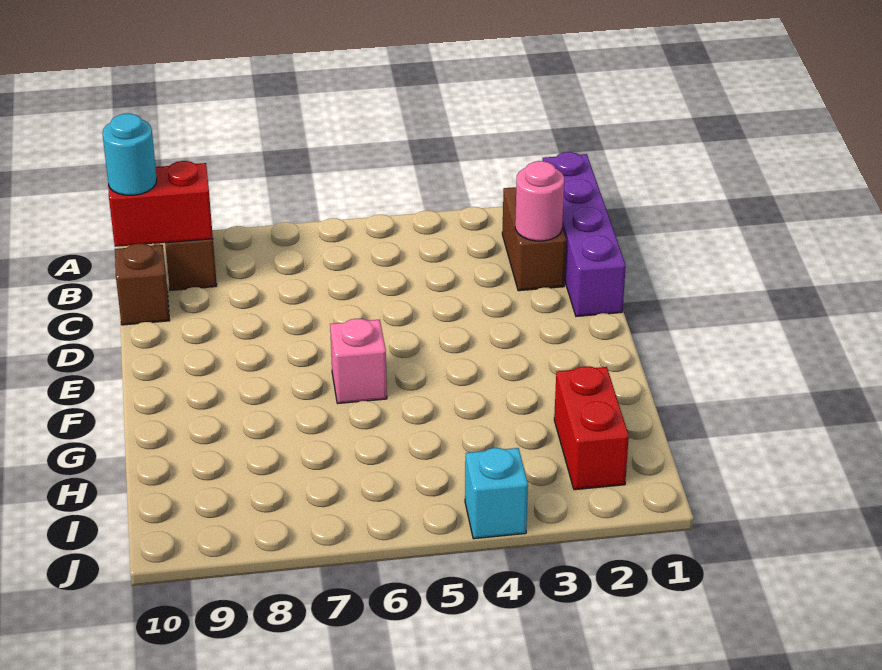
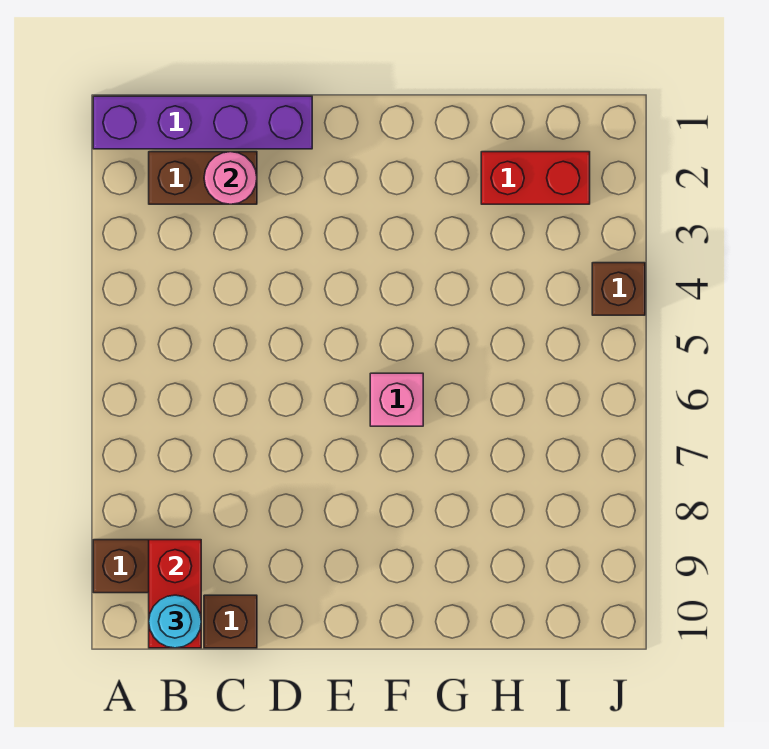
cyan brick J4 level 1 -> brown brick J4 level 1

